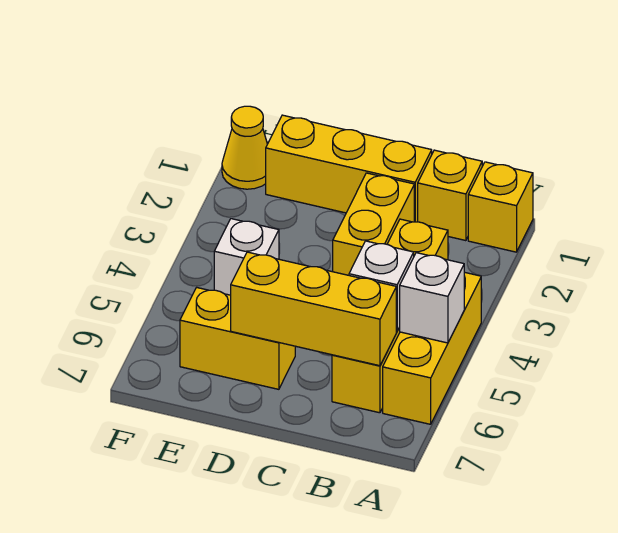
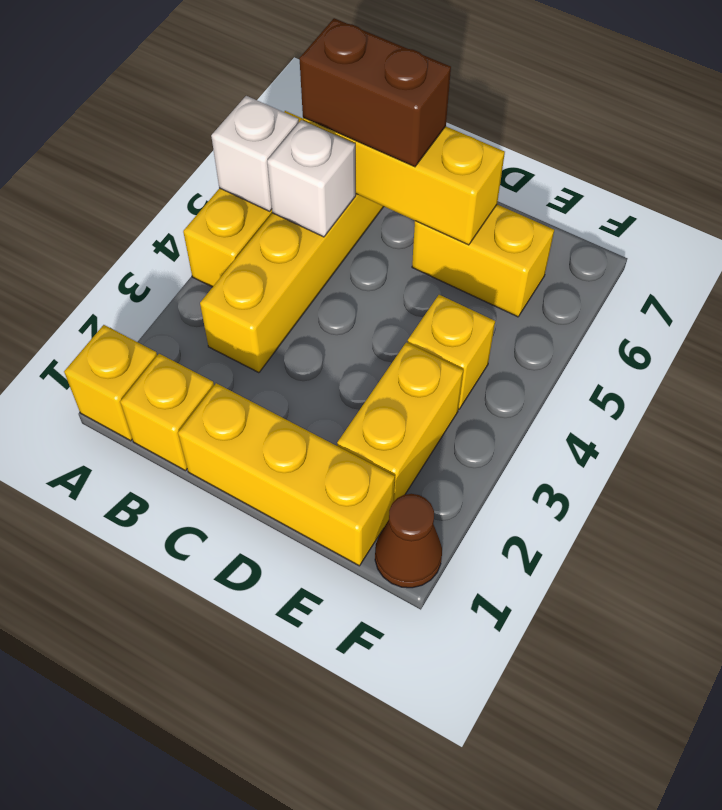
none -> brown brick B6:C6 level 3
yellow brick C2:C3 level 1 -> yellow brick E2:E3 level 1
white brick E4 level 1 -> yellow brick E4 level 1
yellow cone F1 level 1 -> brown cone F1 level 1

